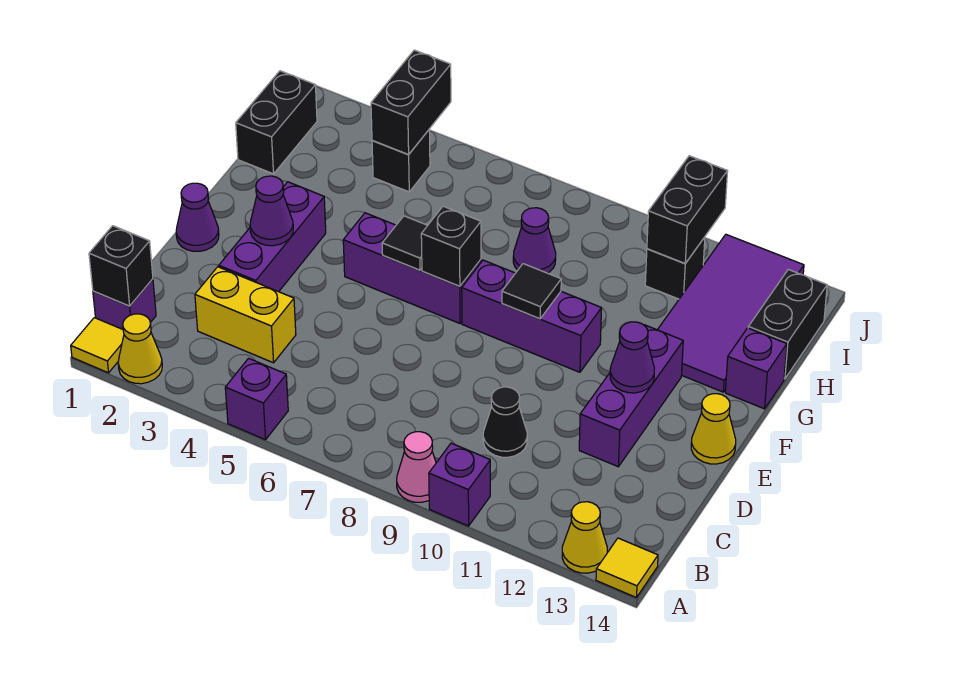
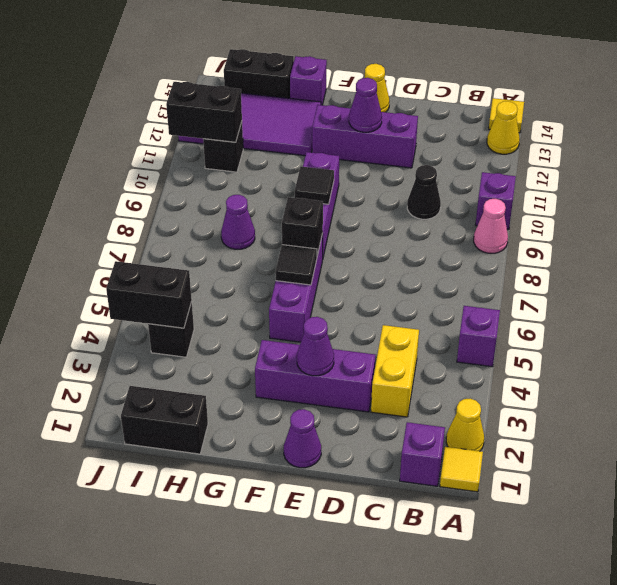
black brick B1 level 2 -> none

